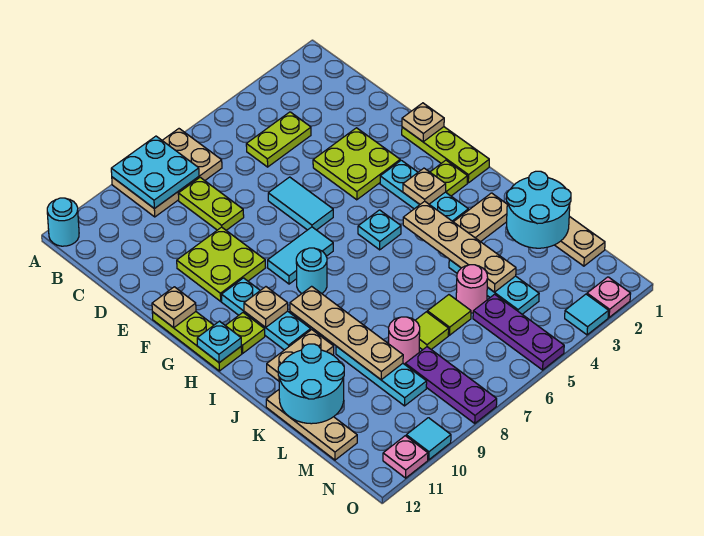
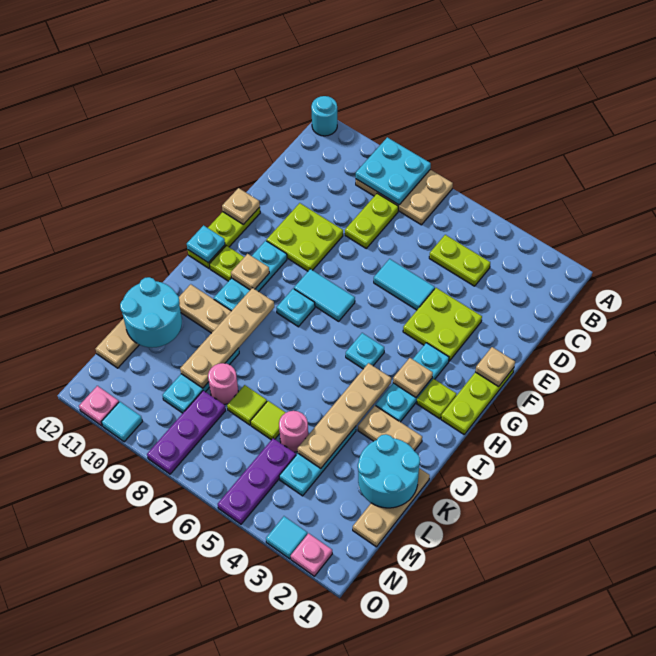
cyan tile E6:F6 level 1 -> cyan tile E5:E6 level 1
cyan round brick H8 level 1 -> cyan plate H8 level 1

